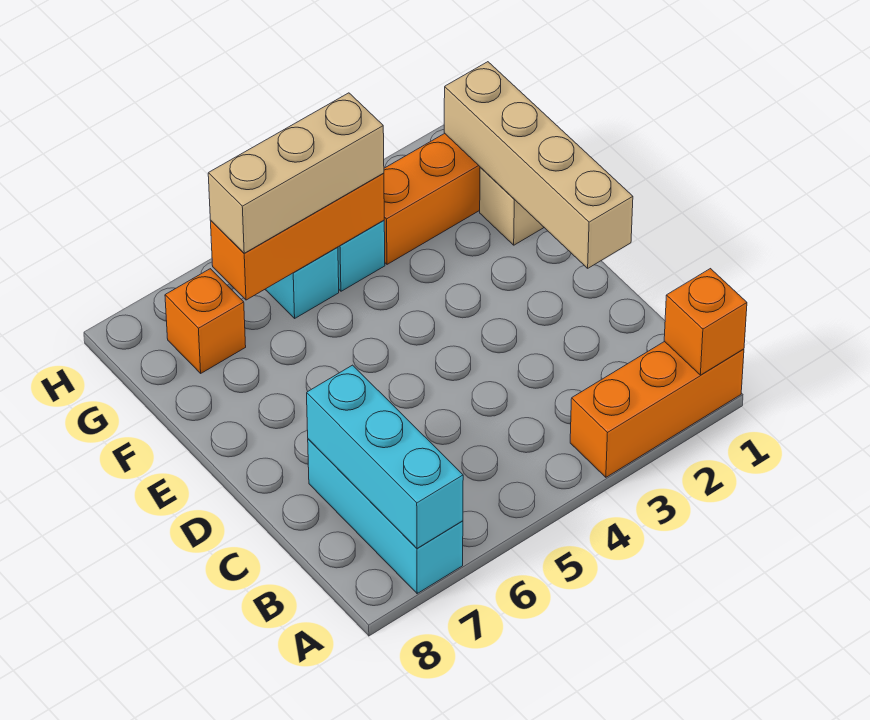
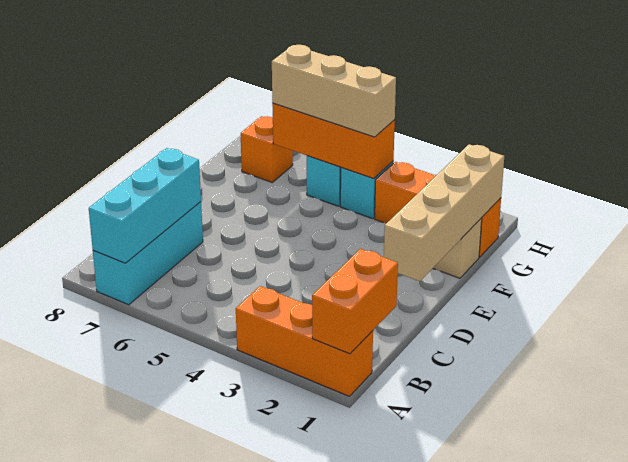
orange brick A1 level 2 -> orange brick A1:B1 level 2

